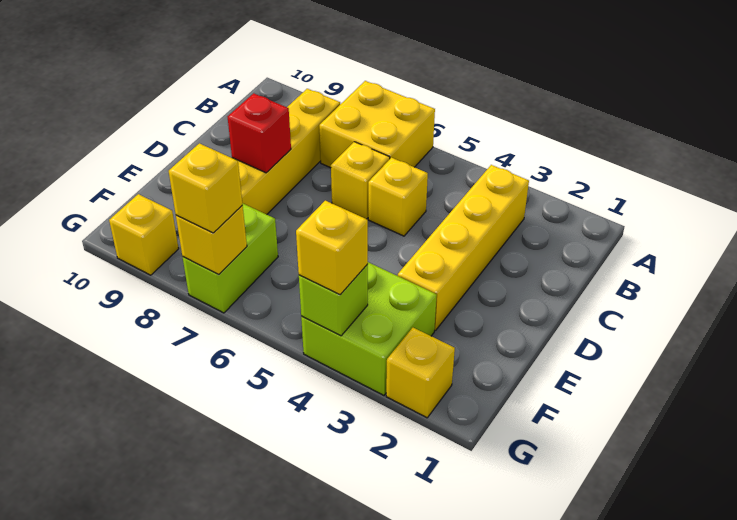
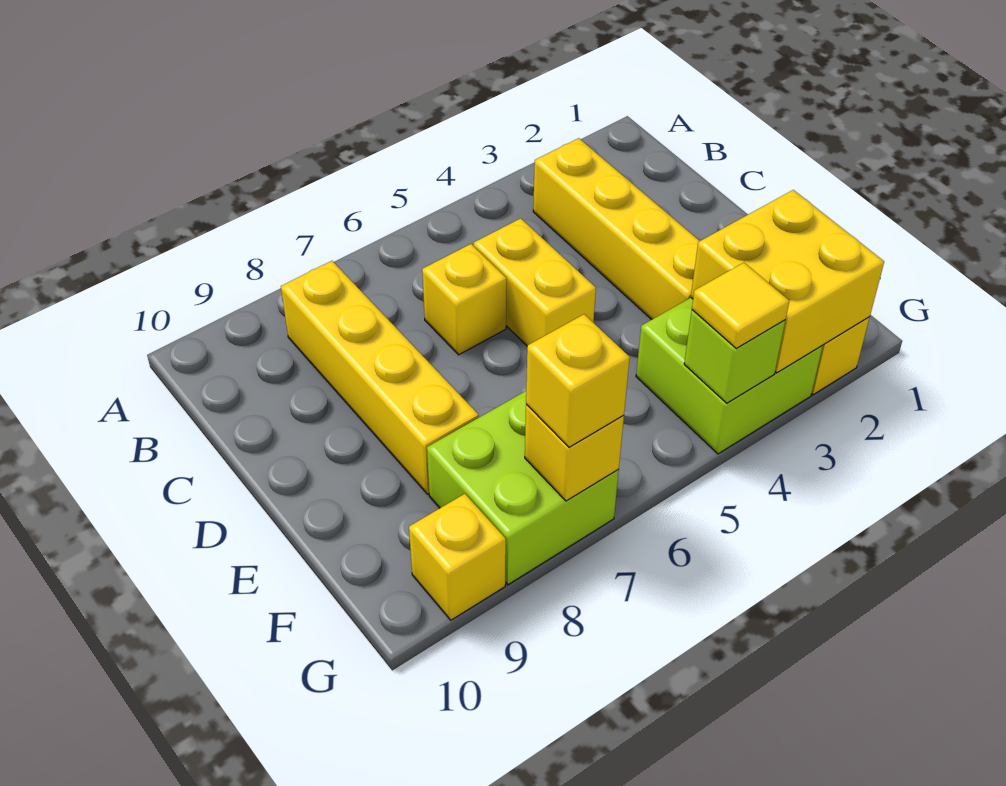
yellow brick A6:B7 level 1 -> yellow brick F2:G3 level 2
yellow brick C5 level 1 -> yellow brick C5:D5 level 1
red brick D8 level 2 -> none
lime brick F7:G7 level 1 -> lime brick F7:G8 level 1
yellow brick G4 level 3 -> yellow tile G4 level 3

